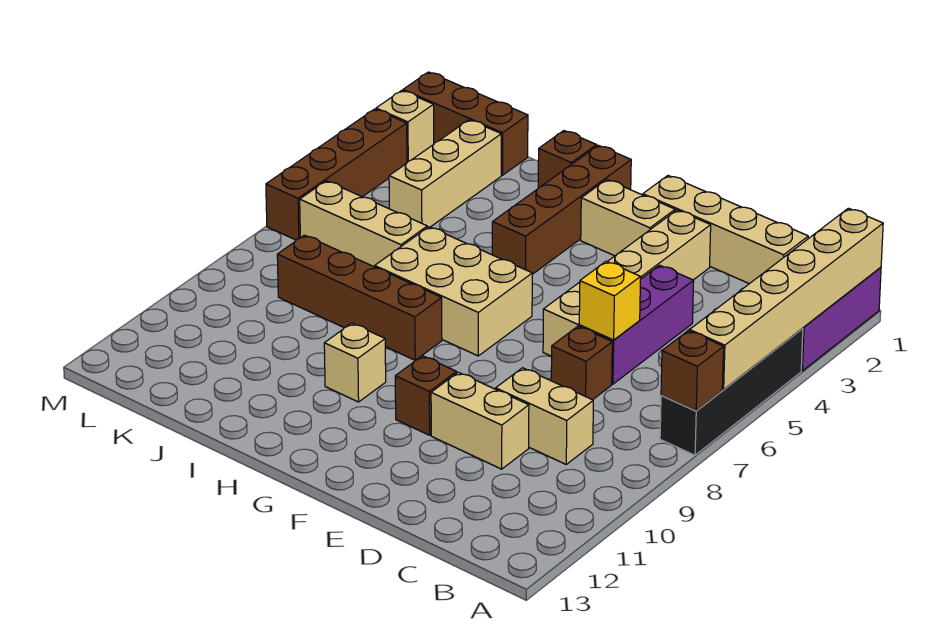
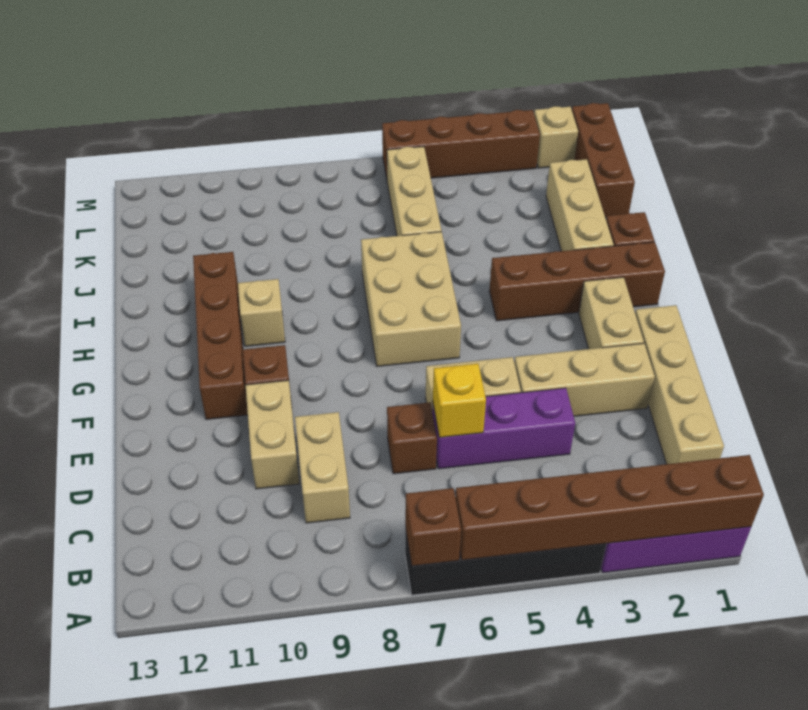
tan brick A1:A6 level 2 -> brown brick A1:A6 level 2
brown brick H8:K8 level 1 -> brown brick F11:I11 level 1
tan brick K2:K4 level 1 -> tan brick I2:K2 level 1

